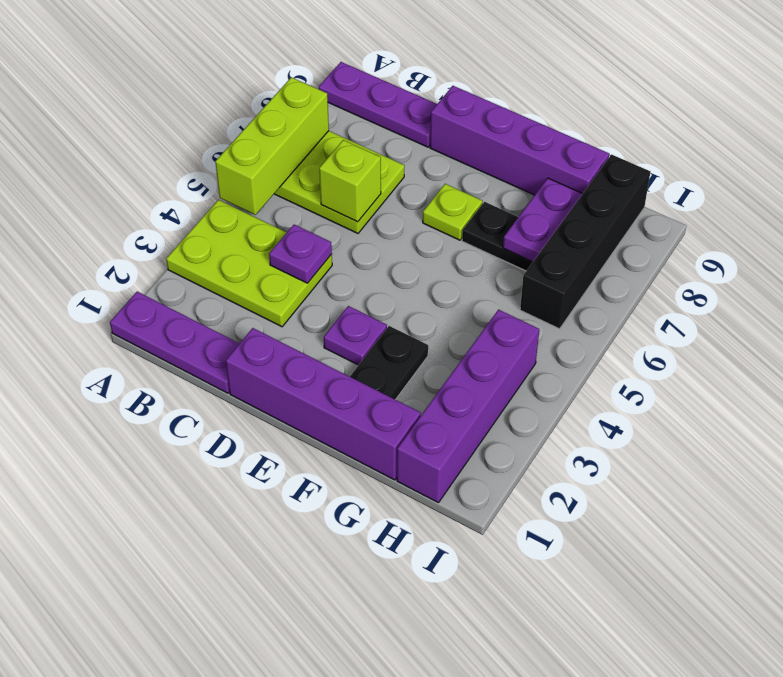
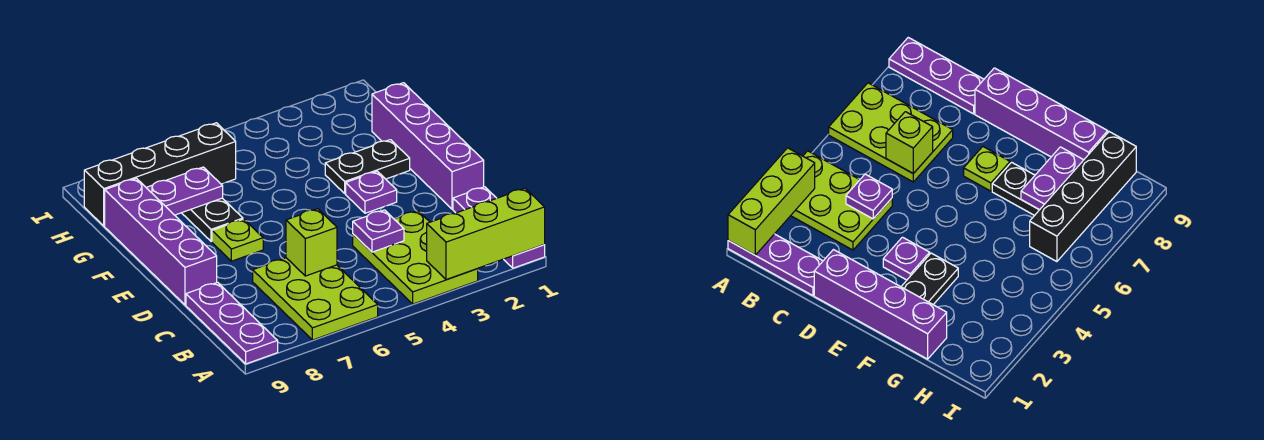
lime brick A5:A7 level 2 -> lime brick A1:A3 level 2
purple brick H1:H4 level 1 -> none

